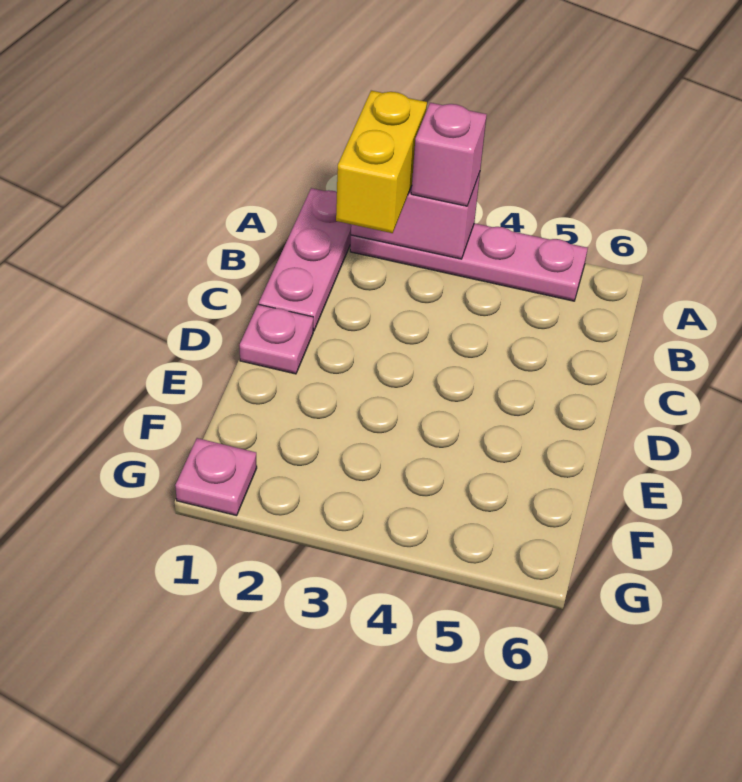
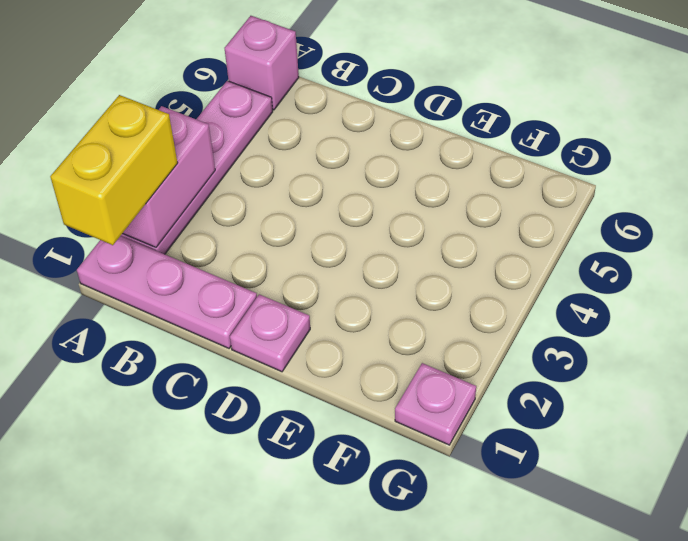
yellow brick A2:B2 level 3 -> yellow brick A1:A2 level 3
pink brick A3 level 3 -> pink brick A6 level 1

